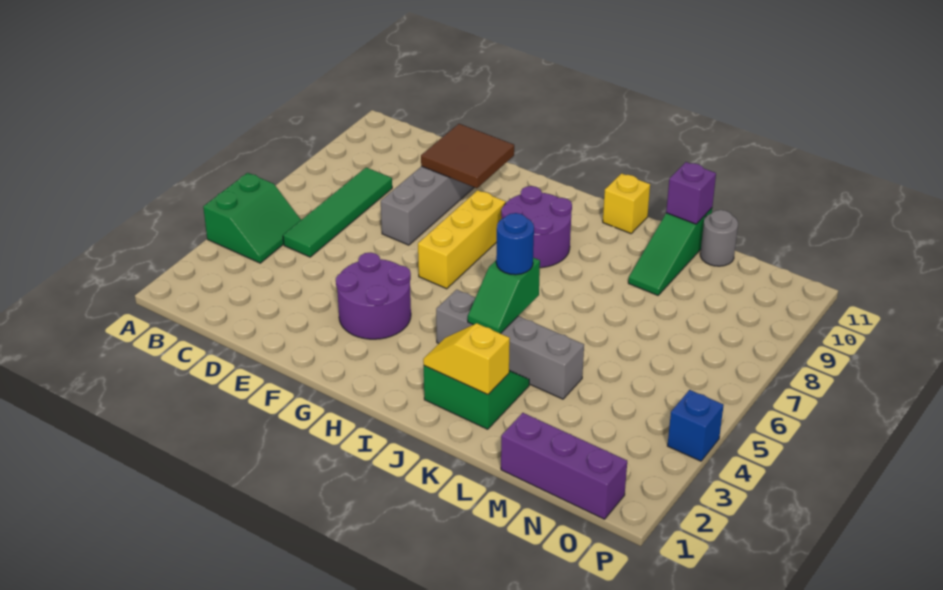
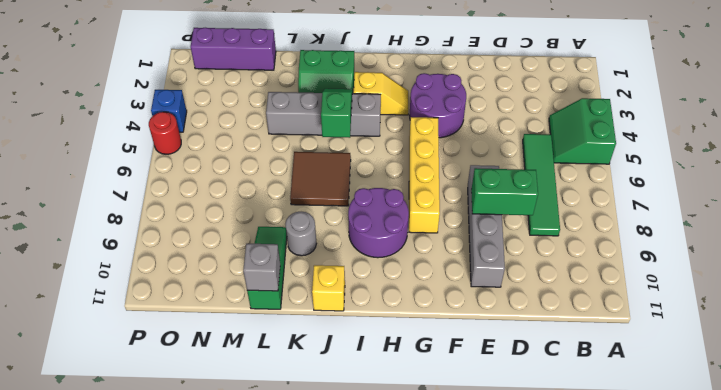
none -> green brick D8:E8 level 2
brown tile E9:F10 level 2 -> brown tile J6:K7 level 1
yellow brick G6:G8 level 1 -> yellow brick G5:G8 level 1
yellow slope J2:K2 level 2 top K -> yellow slope H3:I3 level 1 top I
blue round brick J5 level 3 -> none
purple brick L11 level 2 -> grey brick L11 level 2
grey round brick M11 level 1 -> grey round brick K9 level 1
none -> red round brick P5 level 1

